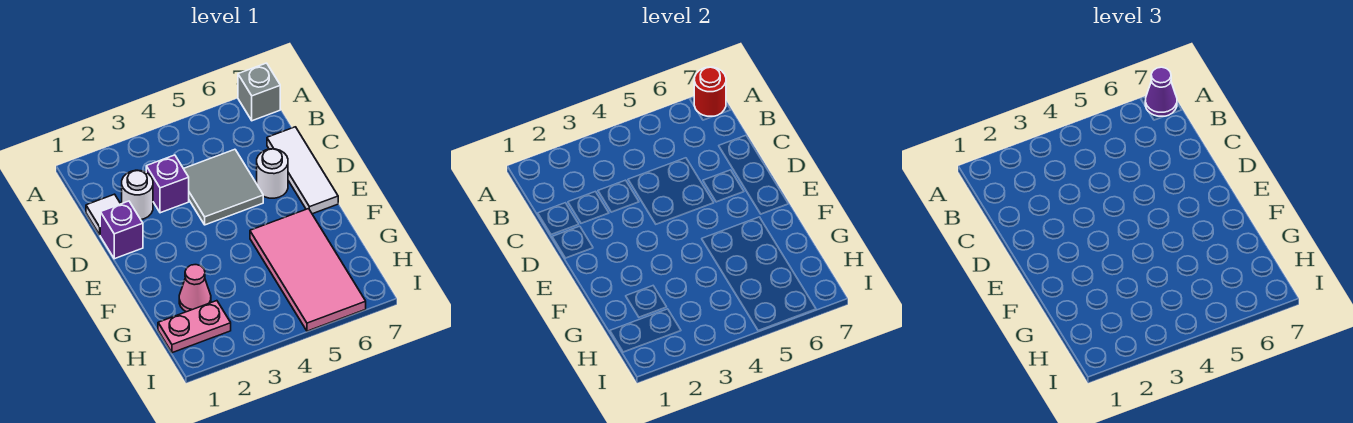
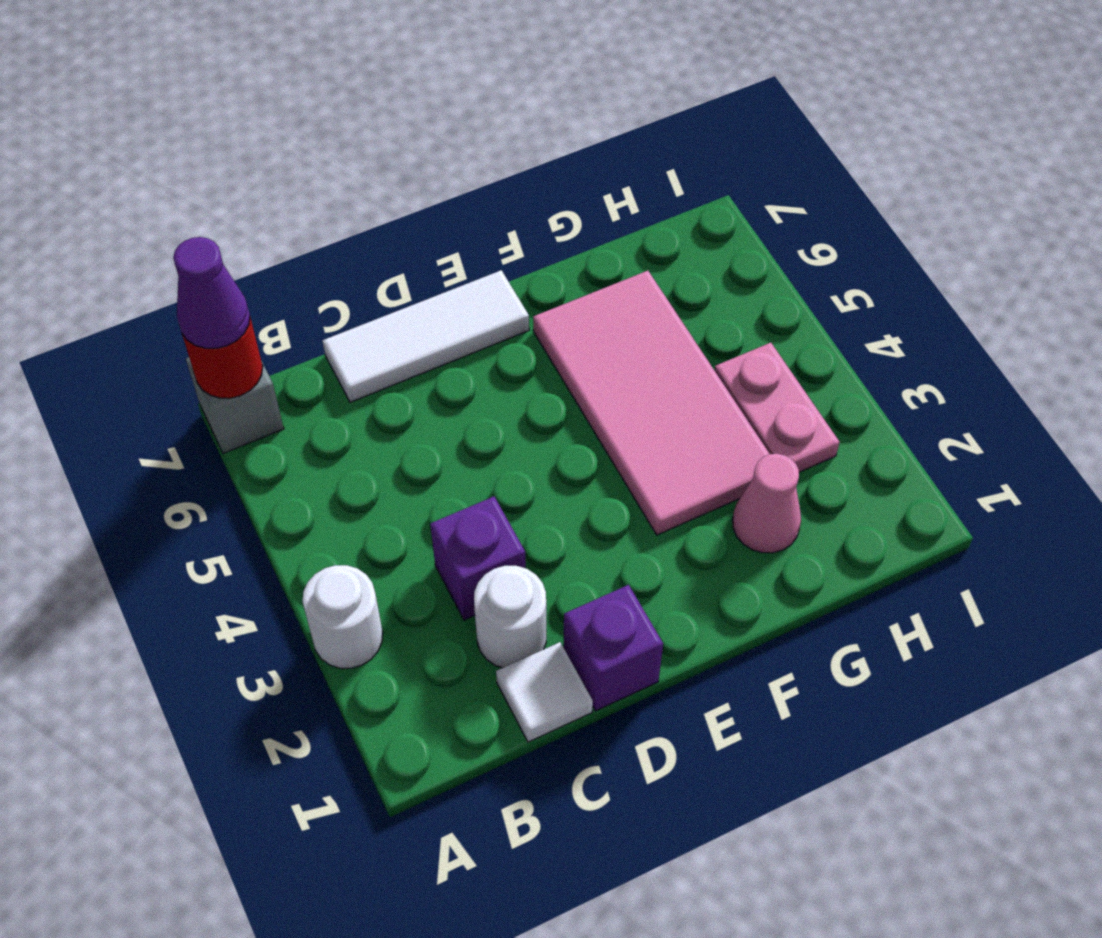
grey tile C4:D5 level 1 -> none
white round brick D6 level 1 -> white round brick A3 level 1
pink tile F5:I6 level 1 -> pink tile F3:G6 level 1
pink plate H1:H2 level 1 -> pink plate H3:H4 level 1

